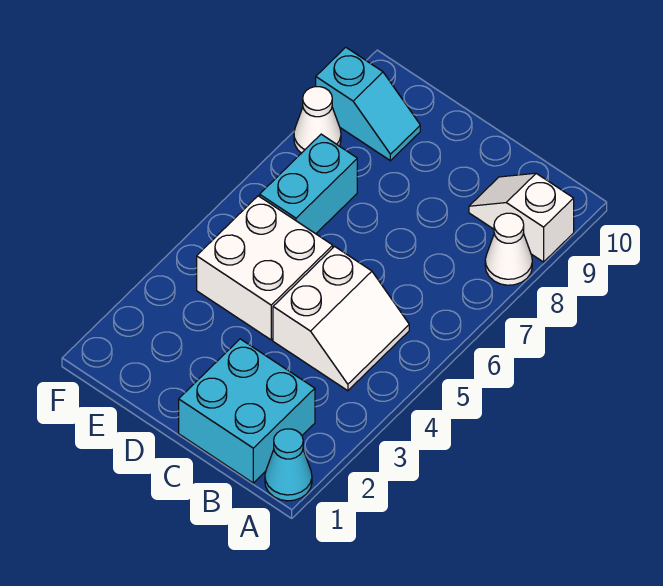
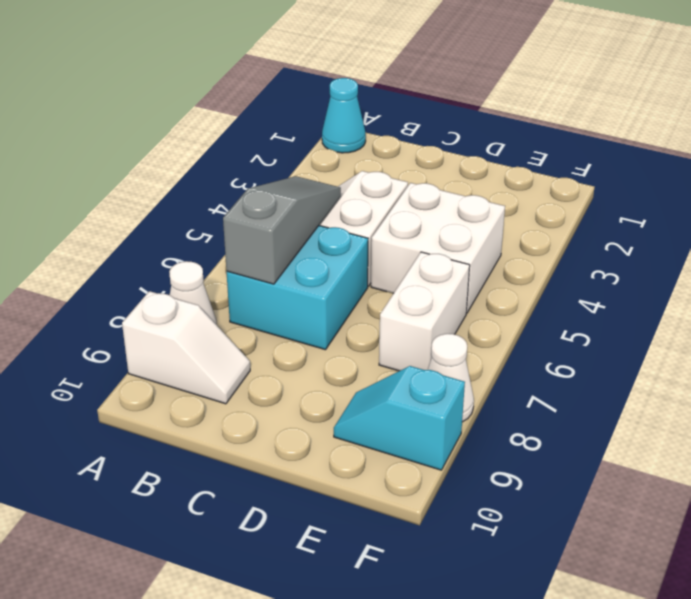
cyan brick B1:C2 level 1 -> cyan brick B6:C7 level 1
none -> grey slope B5:B7 level 2 top 7
cyan brick E6:E7 level 1 -> white brick E6:E7 level 1

